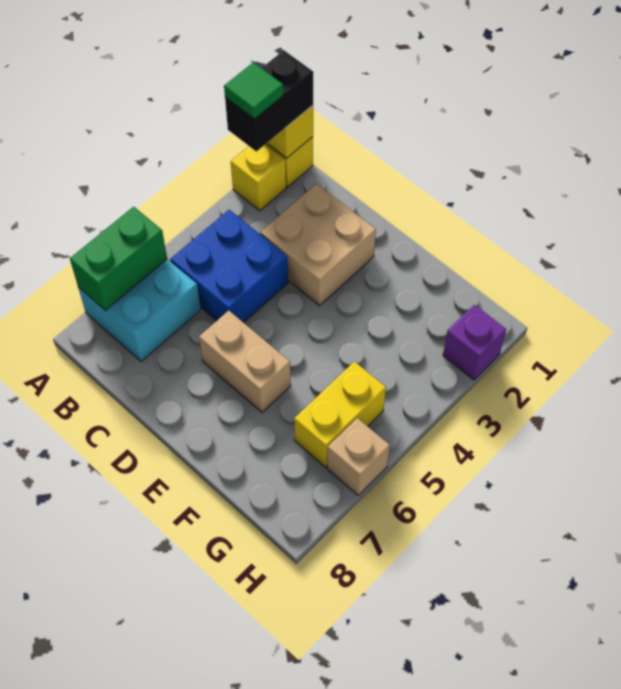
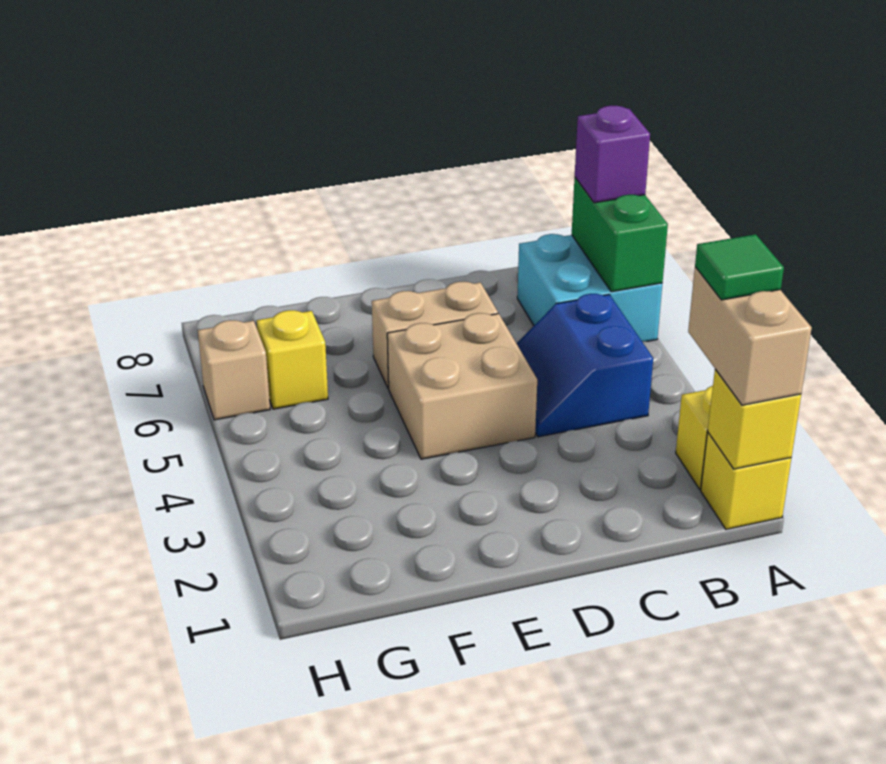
black brick A1:A2 level 3 -> tan brick A1:A2 level 3
blue brick B4:C5 level 1 -> blue slope B4:C5 level 1 top B
tan brick C2:D3 level 1 -> tan brick D4:E5 level 1
yellow brick G5:G6 level 1 -> yellow brick G6 level 1
purple brick H2 level 1 -> purple brick A7 level 3

